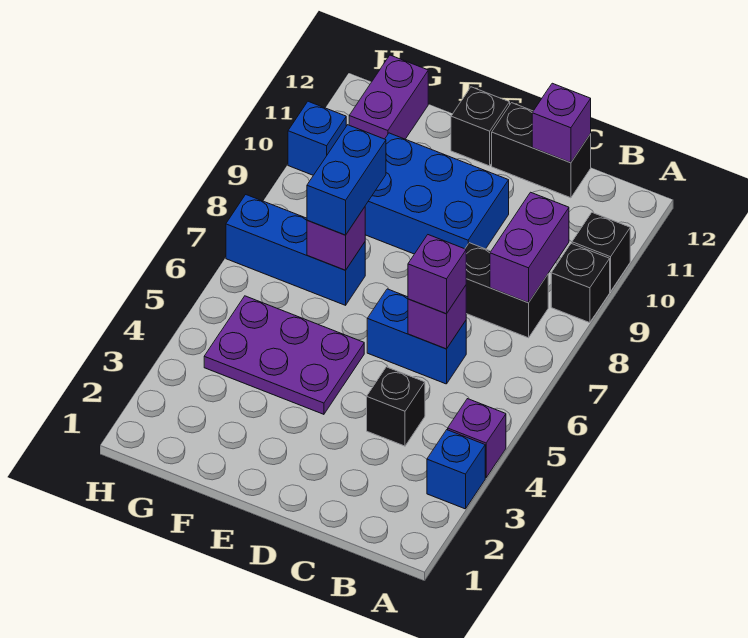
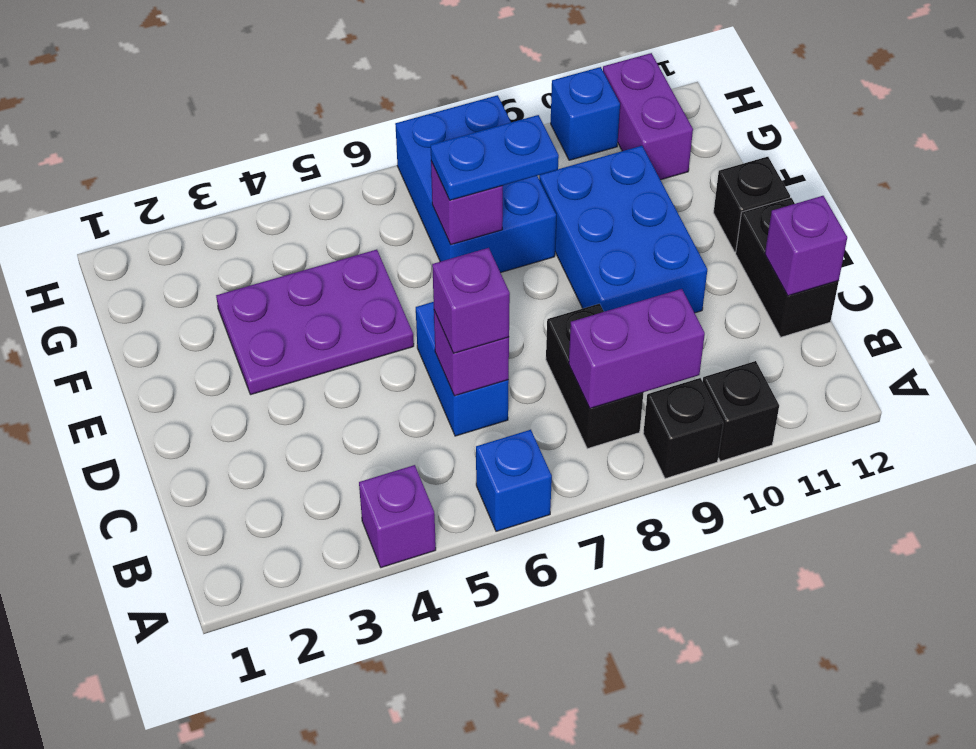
blue brick A3 level 1 -> blue brick A6 level 1
black brick C4 level 1 -> none
purple plate E4:G5 level 1 -> purple plate E3:F5 level 1
blue brick F7:H7 level 1 -> blue brick F7:H8 level 1
blue brick F7:F8 level 3 -> blue plate F7:F8 level 3
purple brick G11:G12 level 1 -> purple brick G11:H11 level 1

